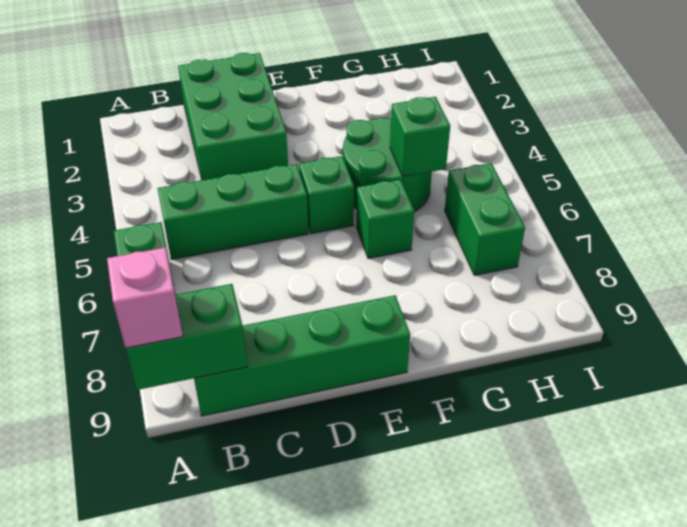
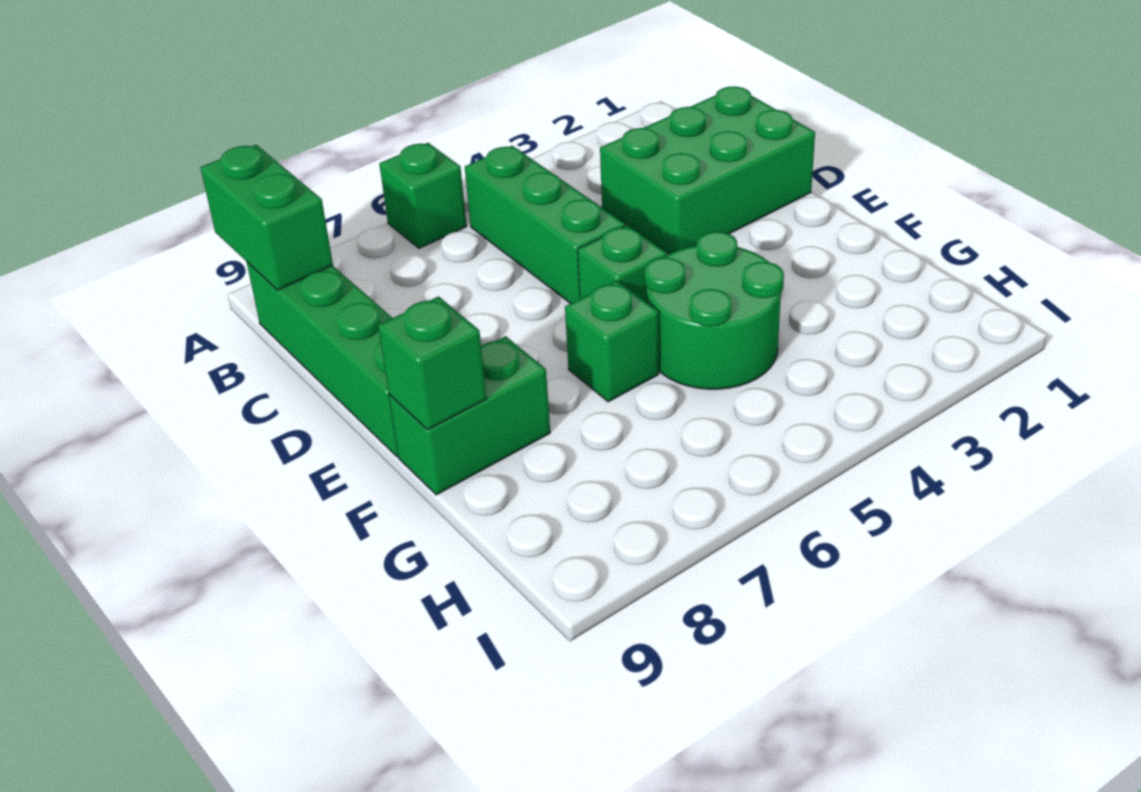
pink brick A9 level 3 -> none
green brick G5 level 2 -> green brick F9 level 2
green brick H6:H7 level 1 -> green brick F8:F9 level 1

